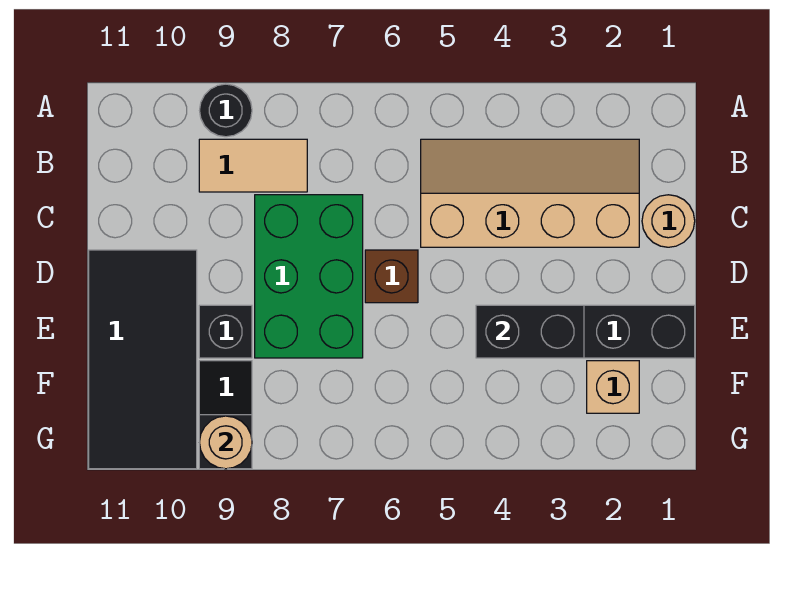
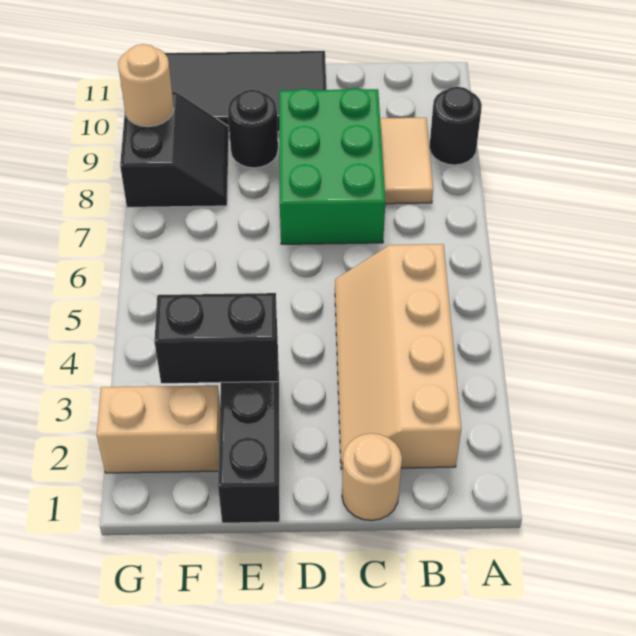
tan slope B2:C5 level 1 top C -> tan slope B2:C5 level 1 top B
green brick C7:E8 level 1 -> green brick C7:D9 level 1
brown brick D6 level 1 -> none
black brick E3:E4 level 2 -> black brick E3:F3 level 2
black brick E9 level 1 -> black round brick E9 level 1
tan brick F2 level 1 -> tan brick F2:G2 level 1
black slope F9:G9 level 1 top G -> black slope F8:G9 level 1 top G

